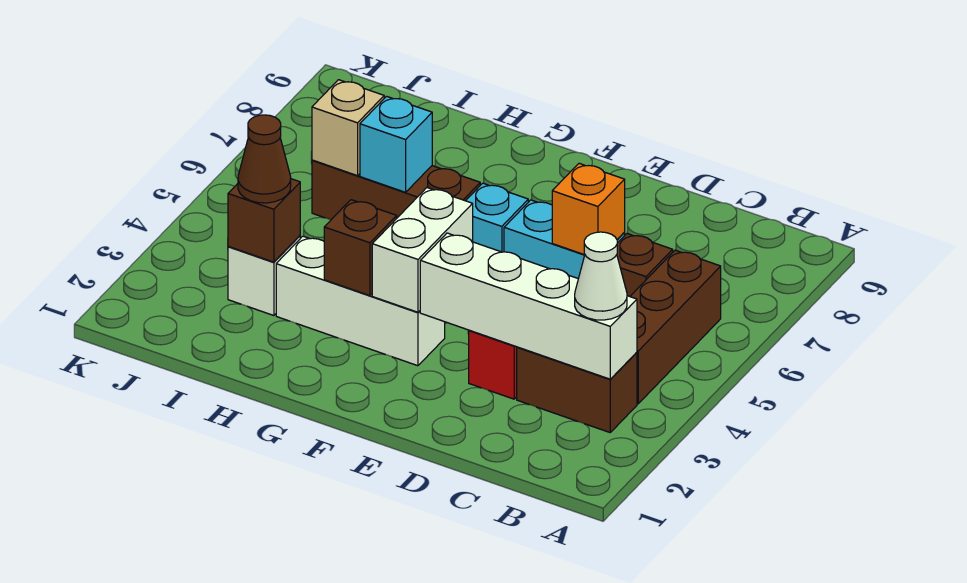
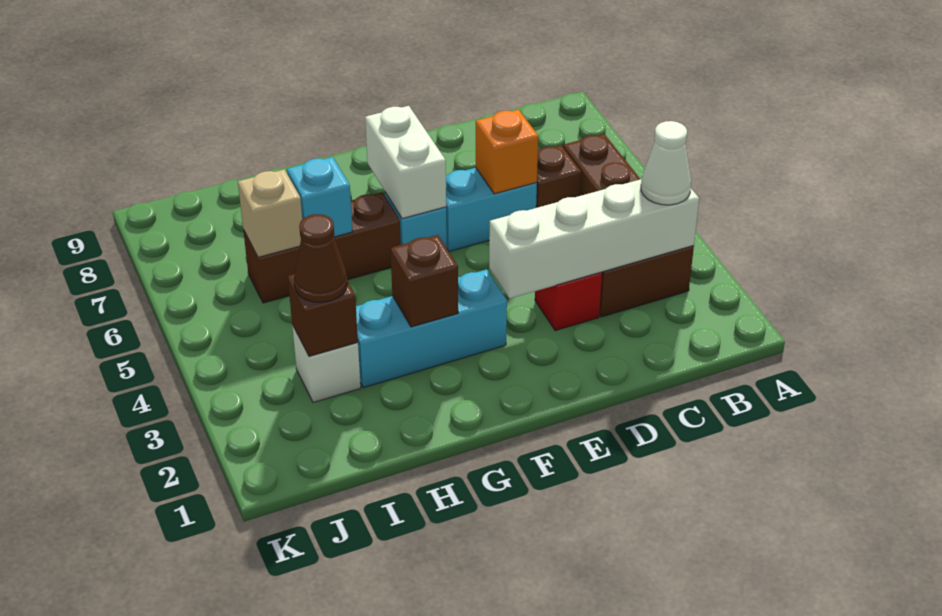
white brick F3:H3 level 1 -> cyan brick F3:H3 level 1
white brick F3:F4 level 2 -> white brick F6:F7 level 2

